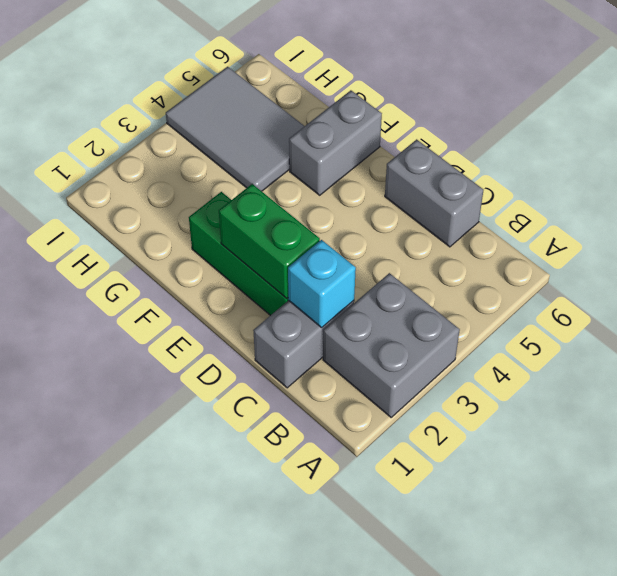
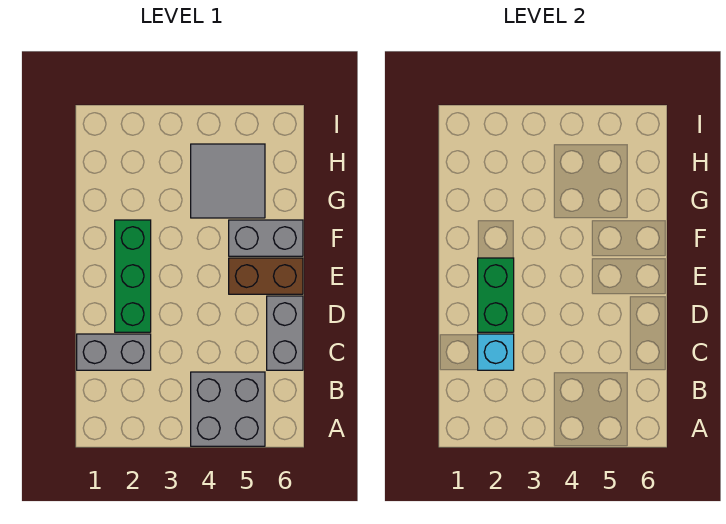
grey brick A2:B3 level 1 -> grey brick A4:B5 level 1
none -> brown brick E5:E6 level 1
grey tile G4:I5 level 1 -> grey tile G4:H5 level 1

